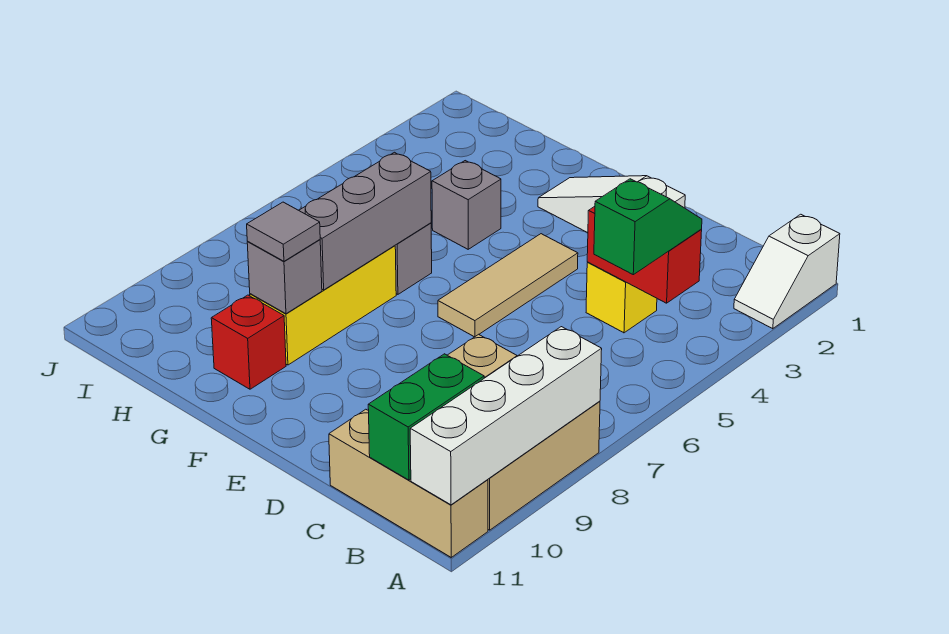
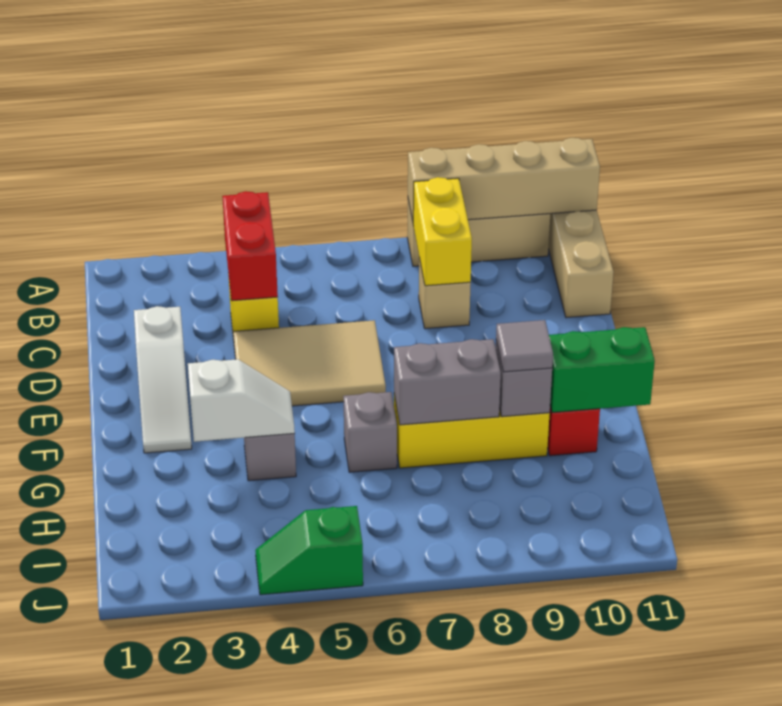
white slope A1:A2 level 1 top 1 -> white slope G3:G4 level 2 top 3
white brick A8:A11 level 2 -> tan brick A8:A11 level 2
green slope B4:B5 level 3 top 5 -> green slope J4:J5 level 1 top 5
none -> yellow brick B8:C8 level 2
green brick B10:B11 level 2 -> green brick G10:G11 level 2
tan tile E4:E6 level 1 -> tan tile D4:E6 level 1
grey brick G6:G8 level 2 -> grey brick G7:G8 level 2

